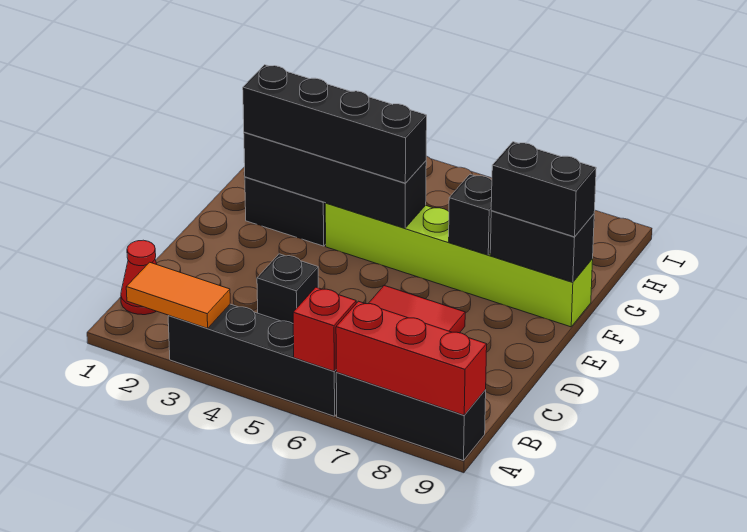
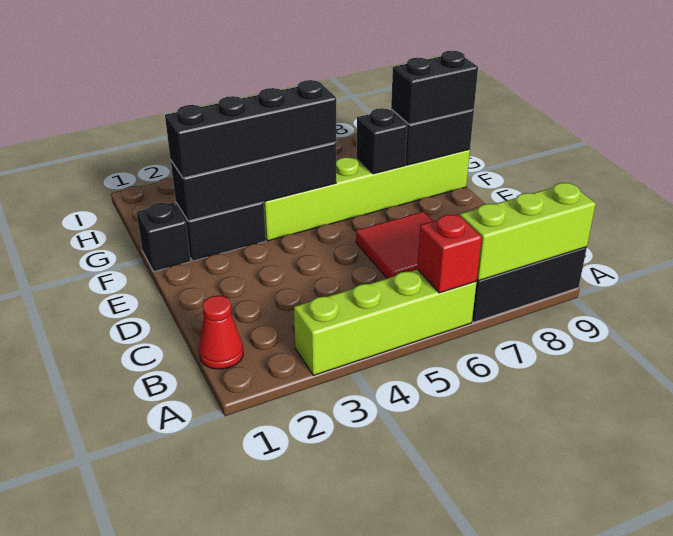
orange tile A2:A3 level 2 -> none
black brick A3:A6 level 1 -> lime brick A3:A6 level 1
red brick A7:A9 level 2 -> lime brick A7:A9 level 2
black brick C4 level 1 -> black brick F1 level 1

